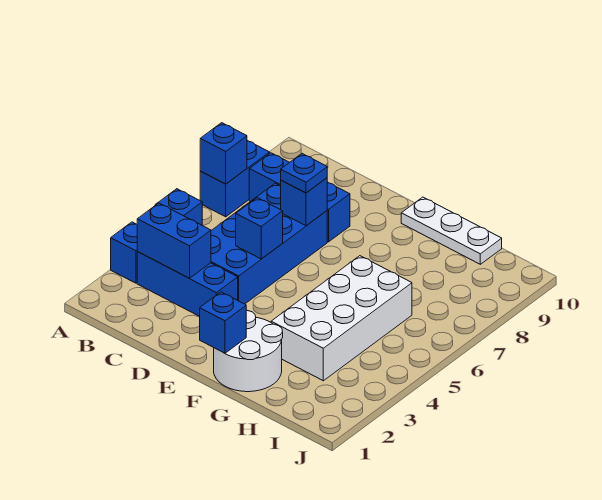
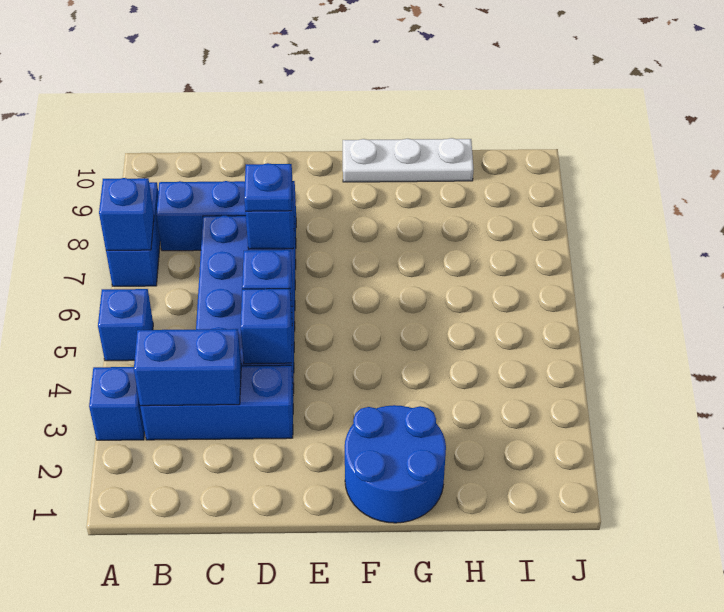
white round brick F1:G2 level 1 -> blue round brick F1:G2 level 1
blue brick F1 level 2 -> blue brick D4 level 2
white brick G3:H6 level 1 -> none

